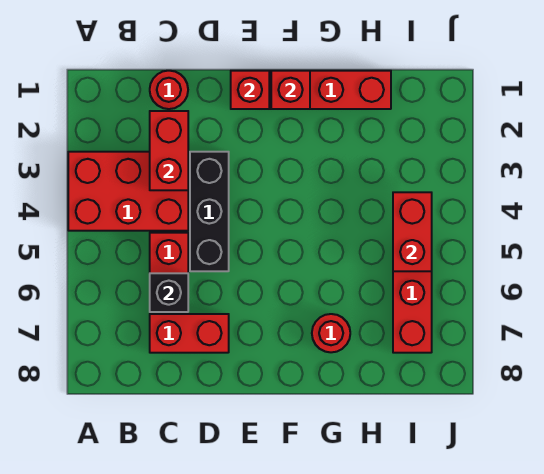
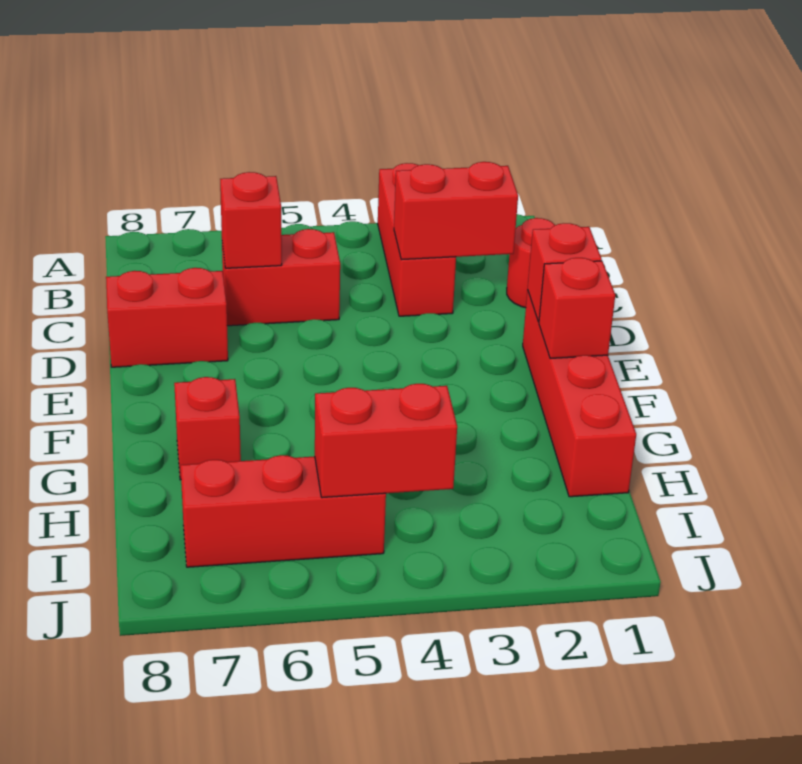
red brick A3:C4 level 1 -> red brick A3:C3 level 1
black brick C6 level 2 -> red brick C6 level 2
red brick C7:D7 level 1 -> red brick D7:D8 level 1
black brick D3:D5 level 1 -> none
red round brick G7 level 1 -> red brick G7 level 1

